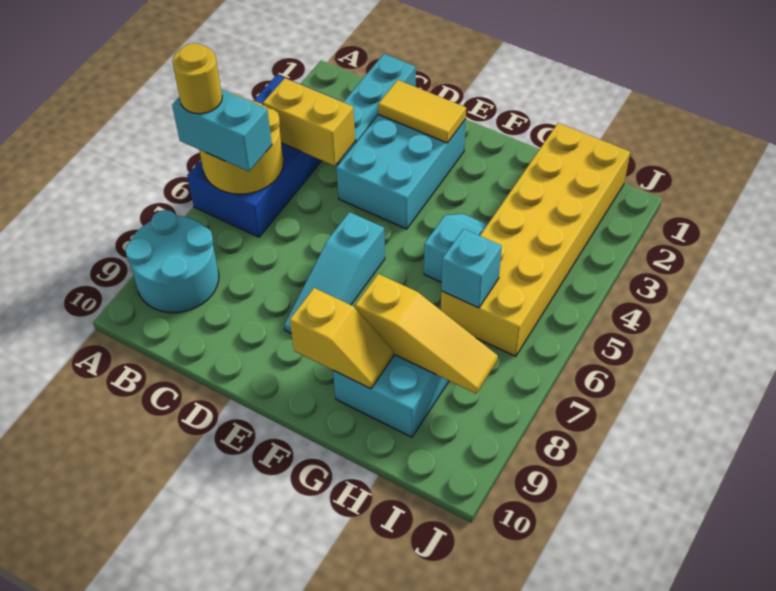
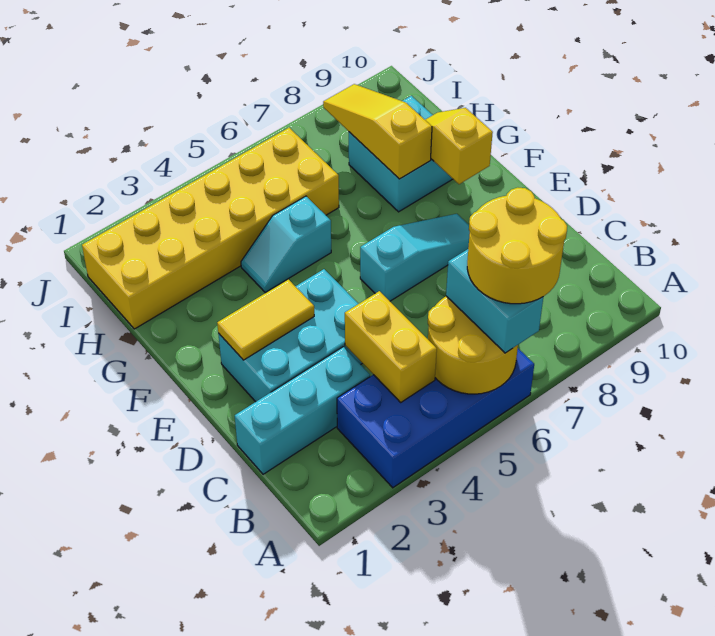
yellow round brick A6 level 4 -> yellow round brick A6:B7 level 4
cyan round brick A8:B9 level 1 -> none
yellow tile D2:E2 level 2 -> yellow tile E2:E3 level 2
cyan brick H6 level 2 -> none

